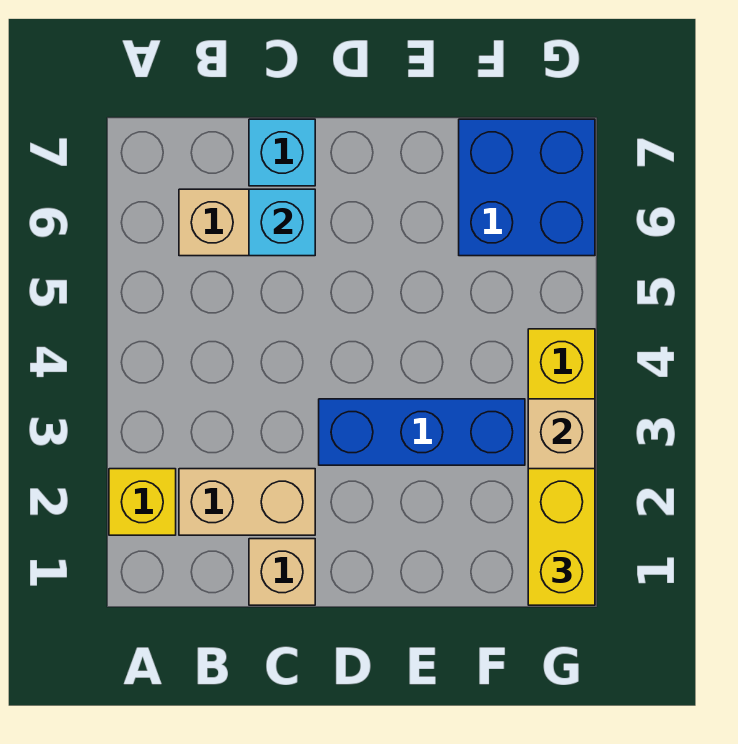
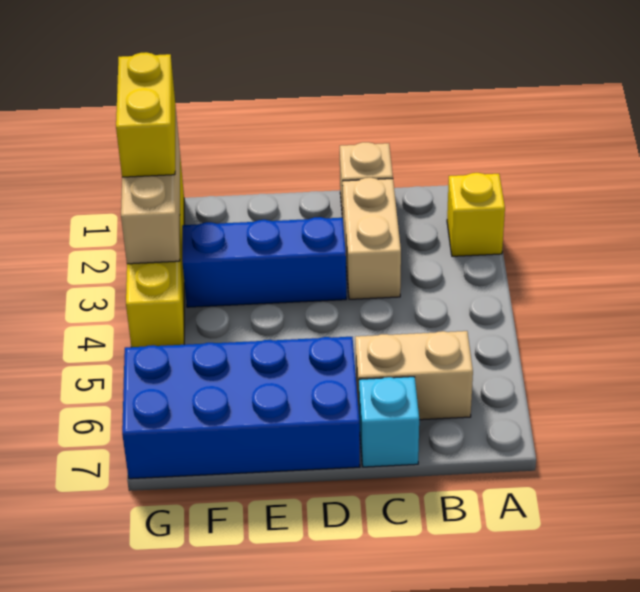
tan brick B2:C2 level 1 -> tan brick C2:C3 level 1
cyan brick C6 level 2 -> none
blue brick F6:G7 level 1 -> blue brick D6:G7 level 1

